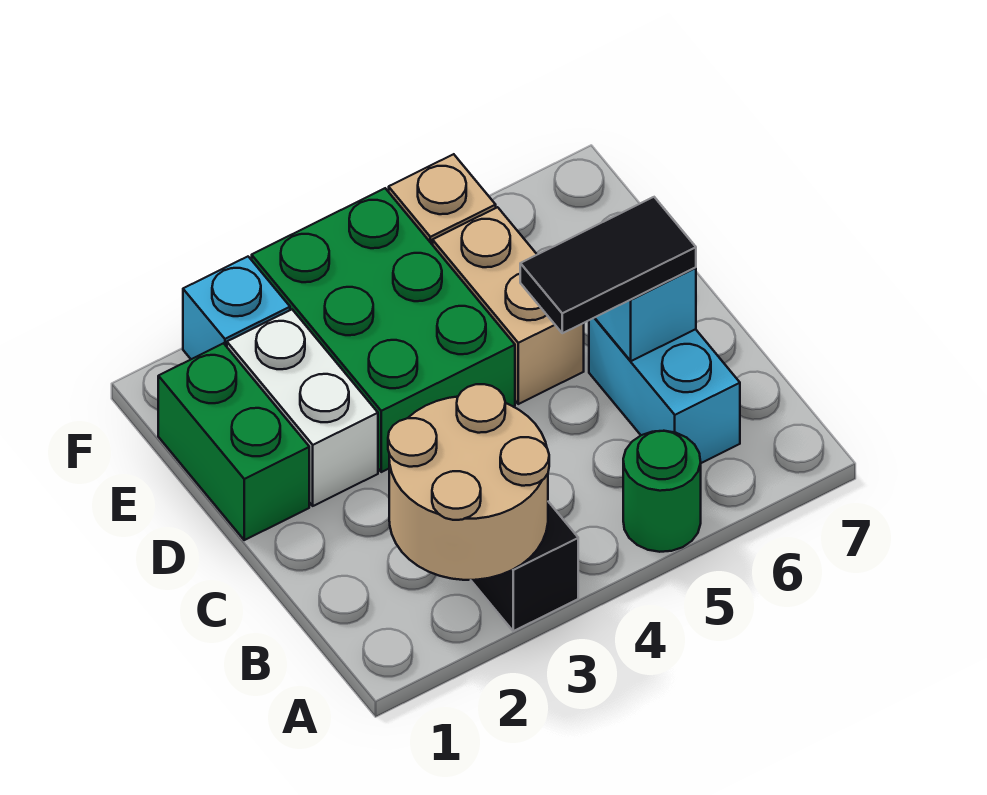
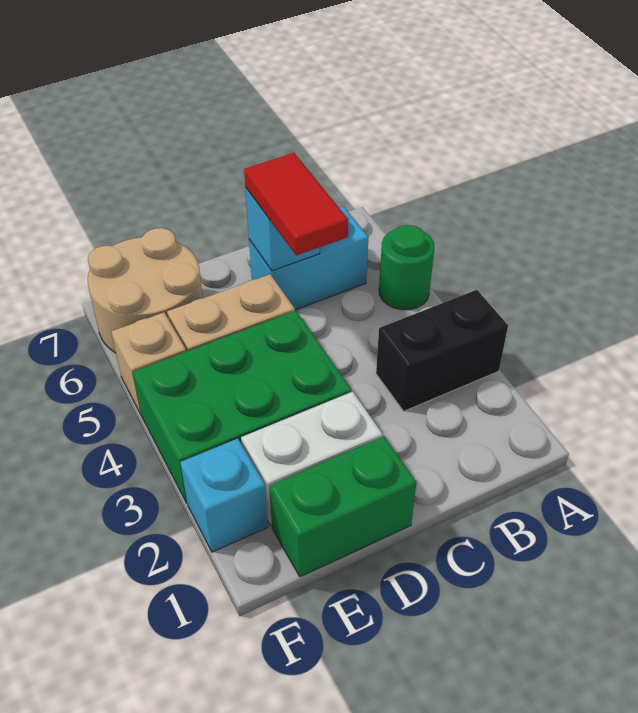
tan round brick A2:B3 level 2 -> tan round brick E6:F7 level 1
black tile C5:C6 level 3 -> red tile C5:C6 level 3

